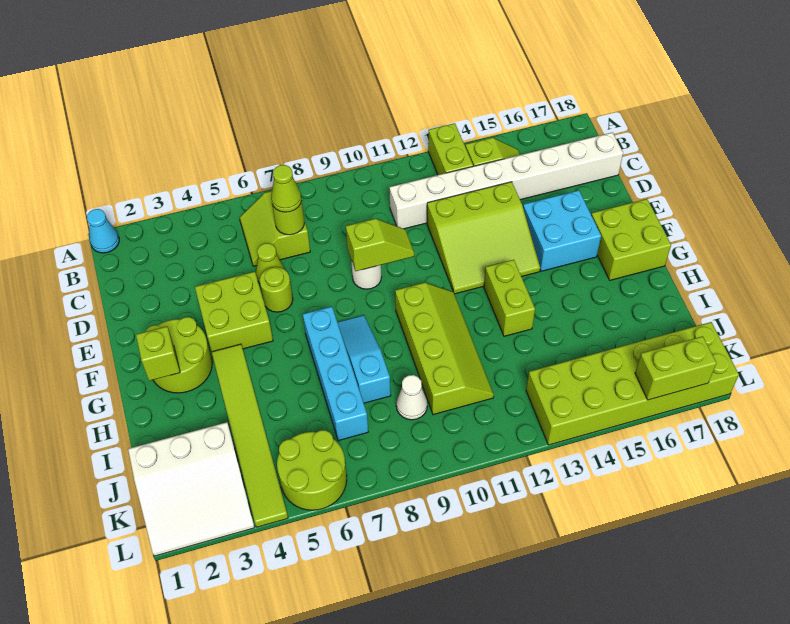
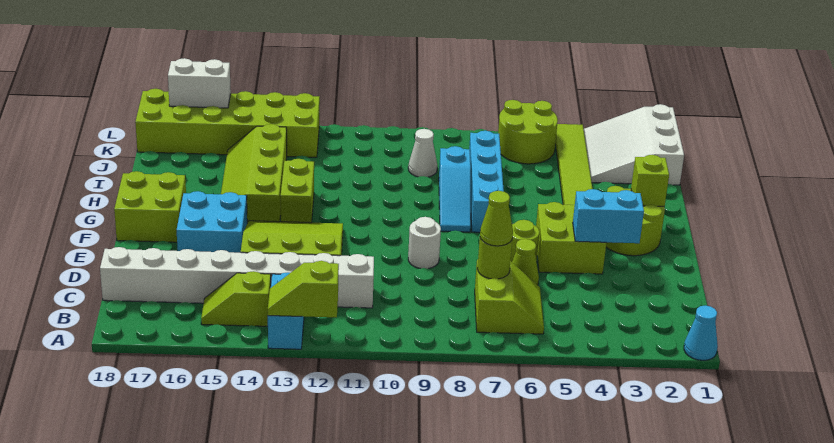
lime brick A13:B13 level 1 -> cyan brick A13:B13 level 1
none -> cyan brick E3:E4 level 2
lime slope E9:E10 level 2 top 9 -> lime slope A12:A13 level 2 top 12
lime slope G10:J11 level 1 top 10 -> lime slope G14:J15 level 1 top 14
white slope J1:L3 level 1 top J -> white slope J1:L3 level 1 top 1
lime brick L16:L17 level 2 -> white brick L16:L17 level 2

